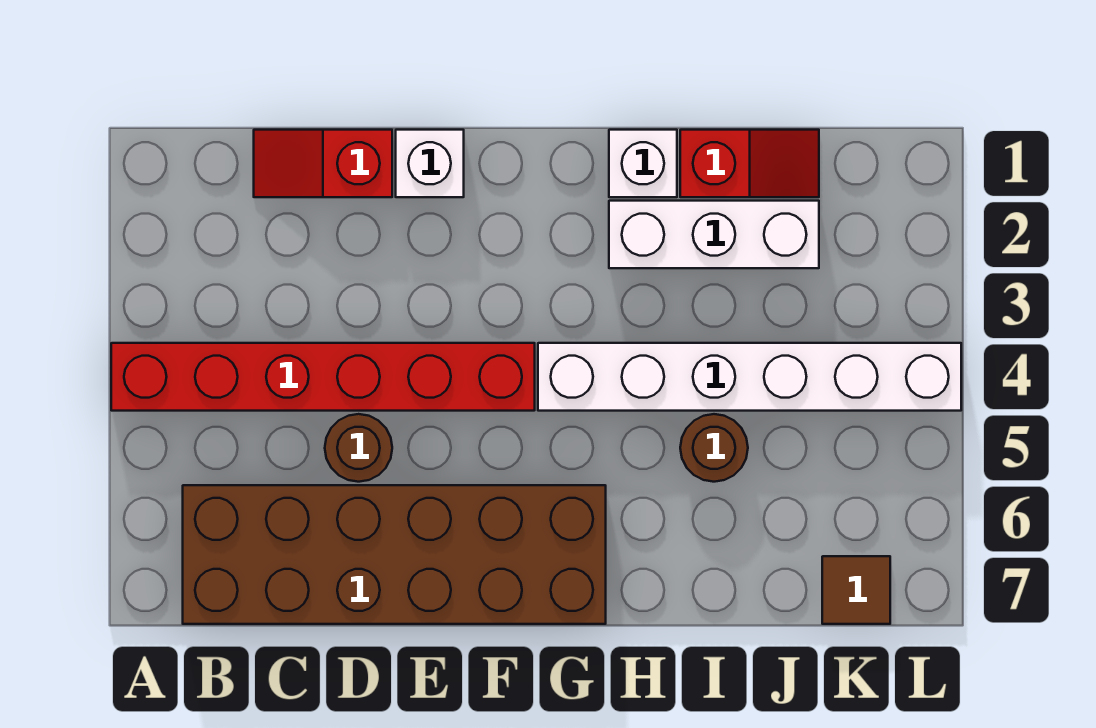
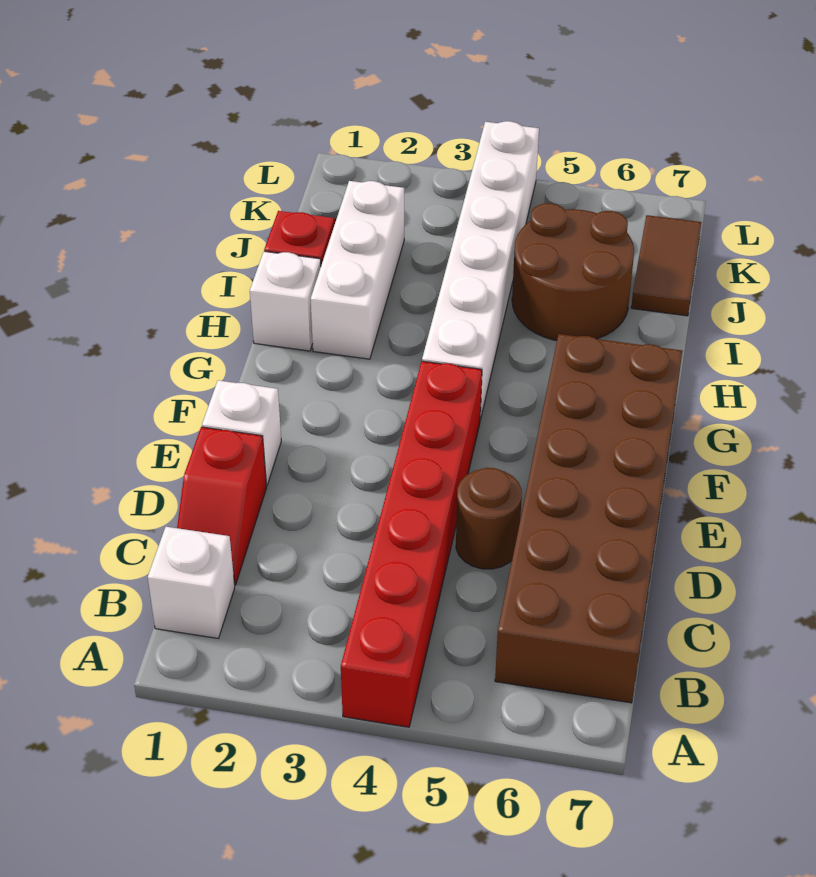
none -> white brick B1 level 1
brown round brick I5 level 1 -> brown round brick I5:J6 level 1
brown tile K7 level 1 -> brown tile J7:K7 level 1

